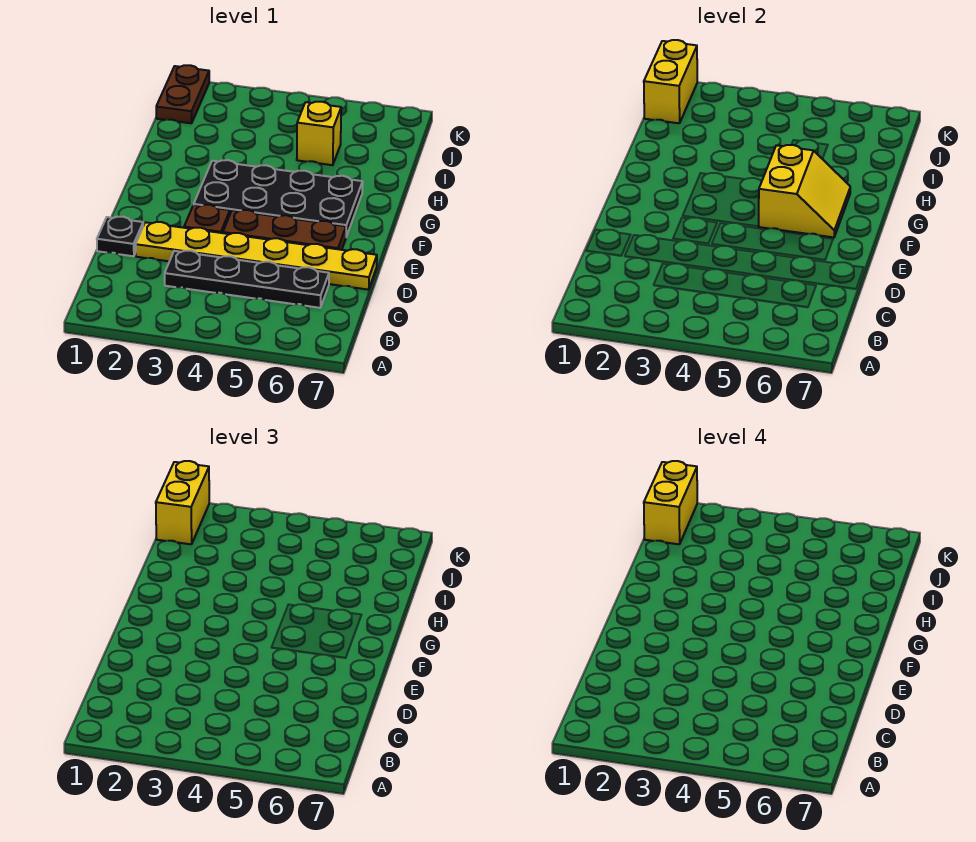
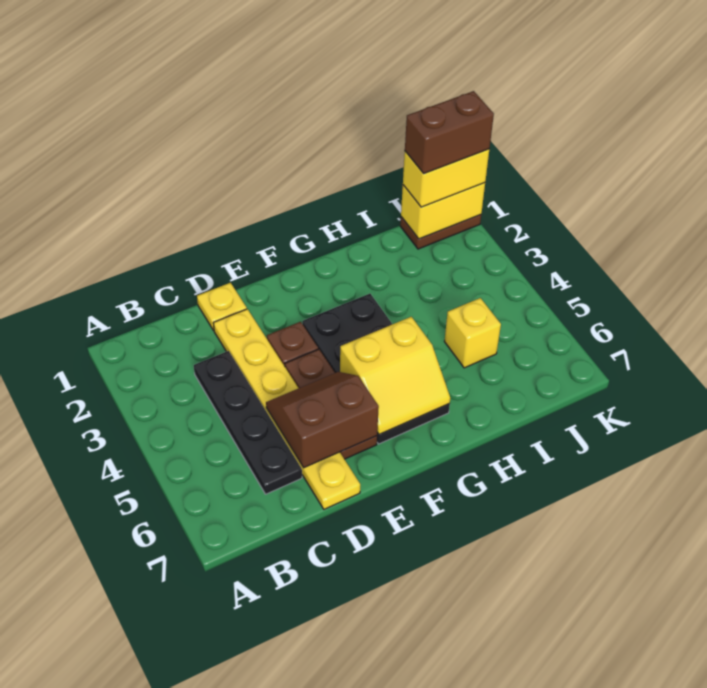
black plate D1 level 1 -> yellow plate D1 level 1
none -> brown slope D5:E6 level 2 top 6
yellow brick J1:K1 level 4 -> brown brick J1:K1 level 4

